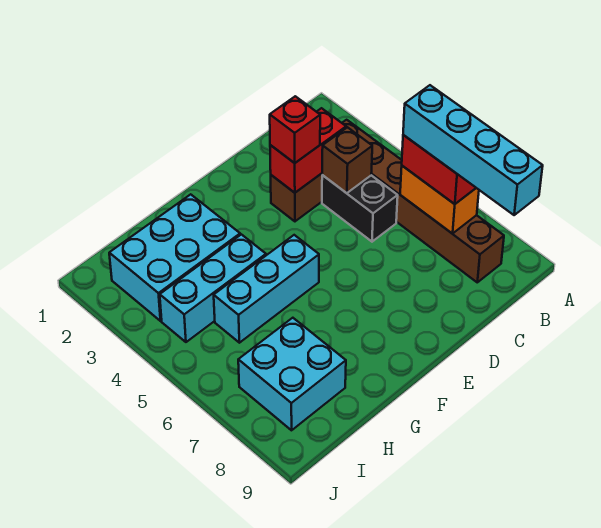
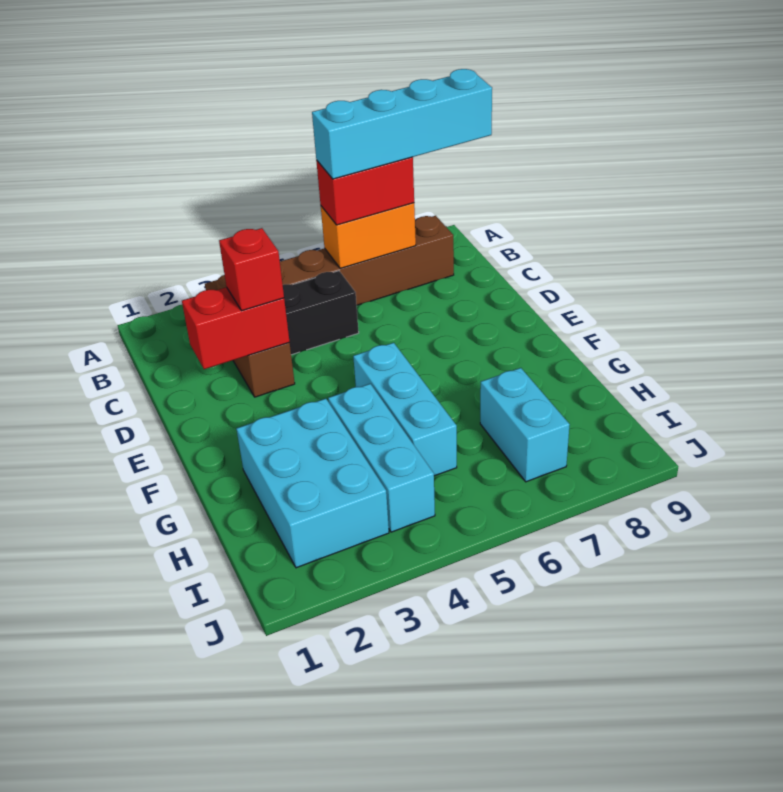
red brick C3:D3 level 2 -> red brick D2:D3 level 2
brown brick C4 level 2 -> none
cyan brick H7:I8 level 1 -> cyan brick H7:I7 level 1

